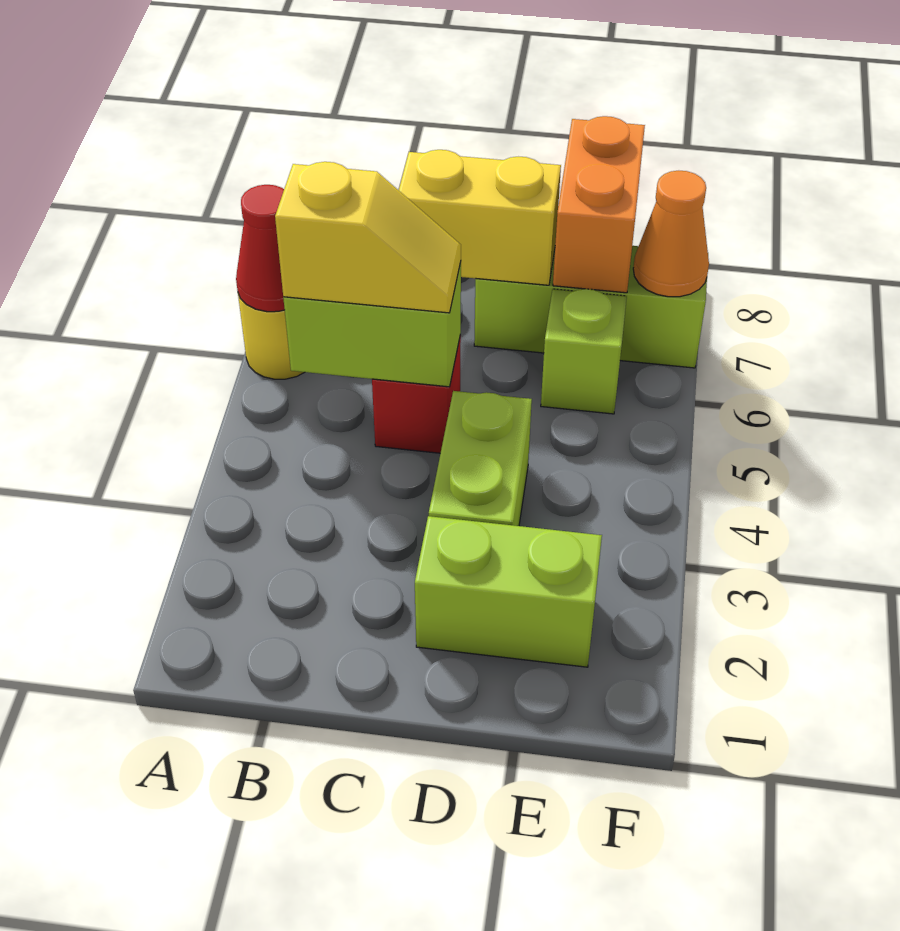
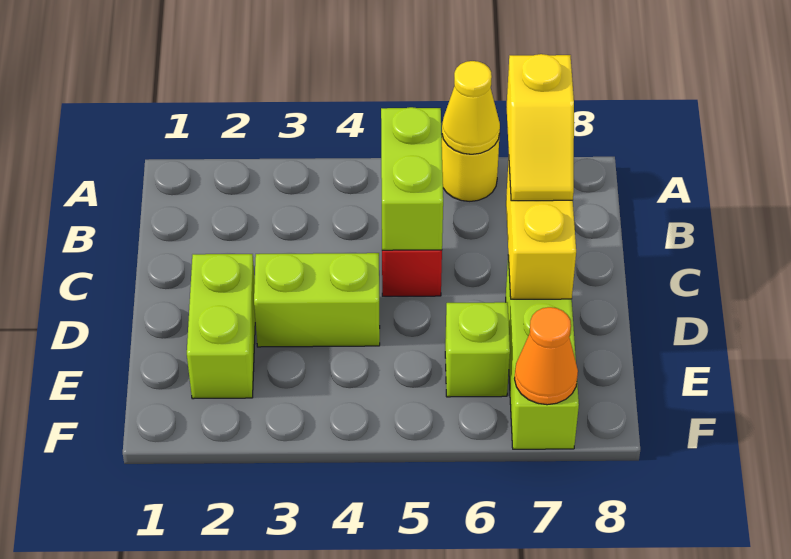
red cone A6 level 2 -> yellow cone A6 level 2
yellow slope B5:C5 level 3 top B -> yellow slope B7:C7 level 3 top B
orange brick E7:E8 level 2 -> none

